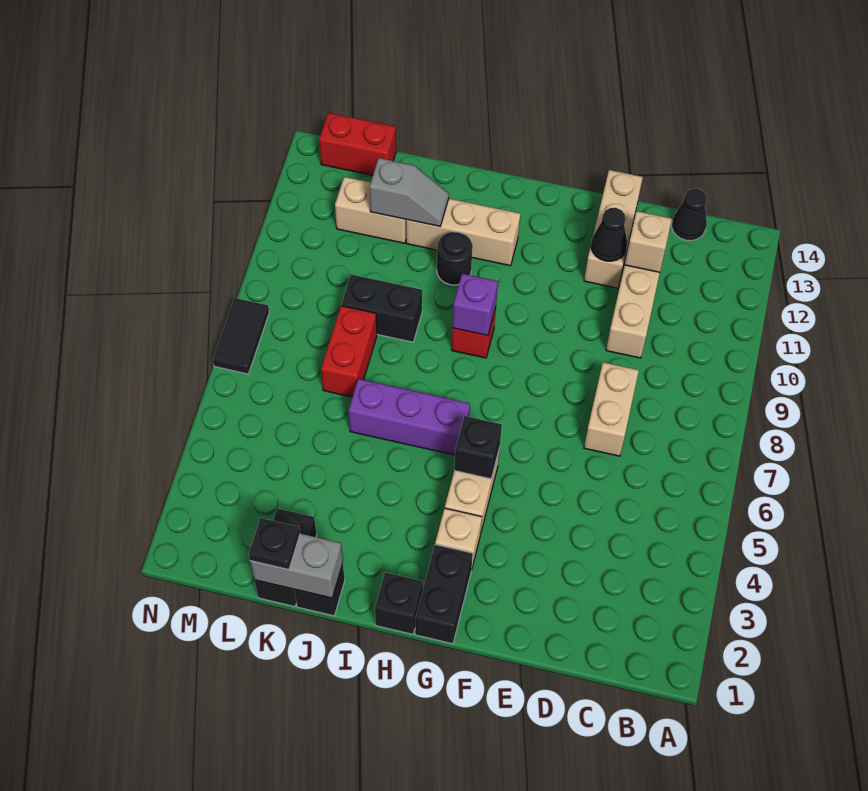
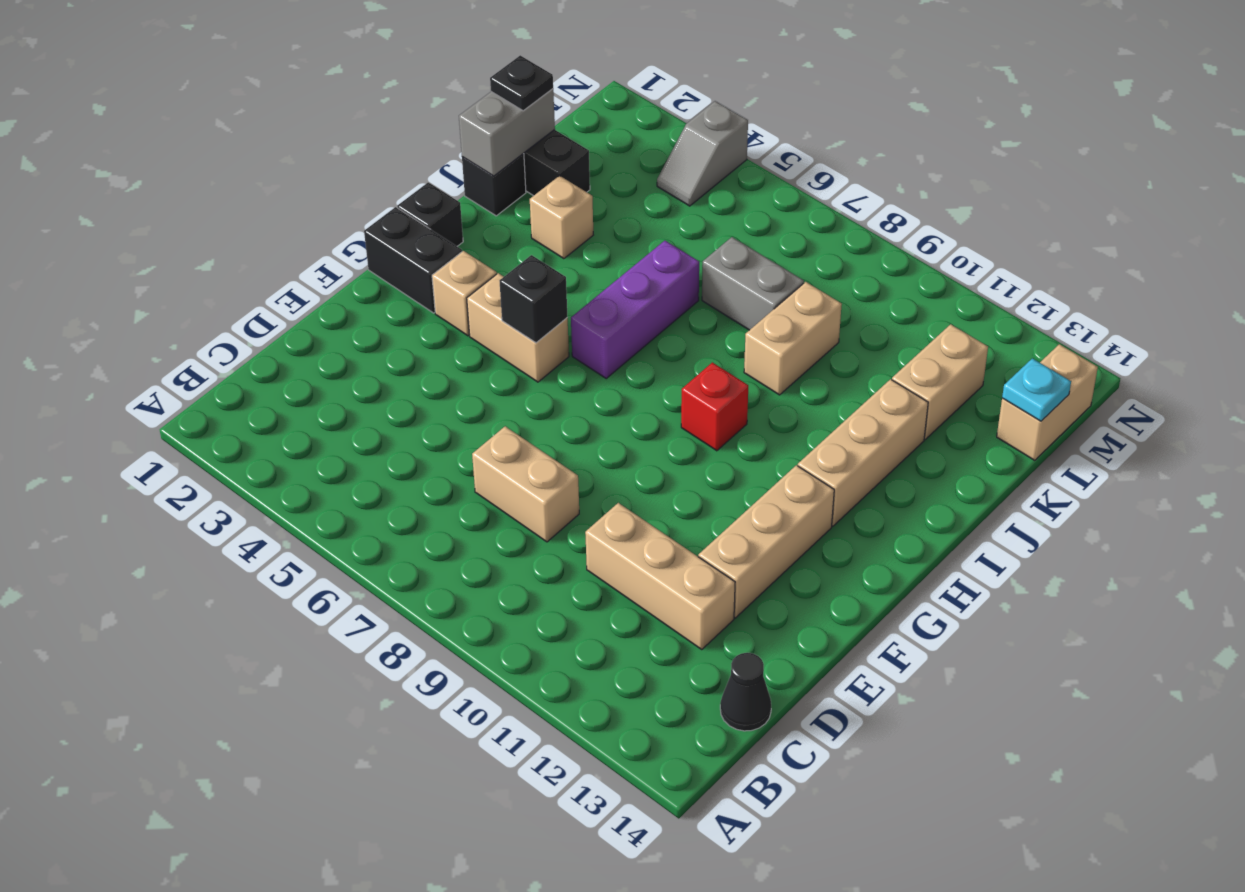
tan brick D12 level 2 -> tan brick J3 level 1
tan brick E12:E14 level 1 -> tan brick E12:G12 level 1
black cone E12 level 2 -> none
purple brick H9 level 2 -> none
black round brick I11 level 1 -> none
black brick J9:K9 level 1 -> tan brick J9:K9 level 1
grey slope J12:K12 level 2 top K -> grey slope M4:N4 level 1 top N
red brick K7:K8 level 1 -> grey brick K7:K8 level 1
red brick L14:M14 level 1 -> tan brick L14:M14 level 1
none -> cyan plate L14 level 2
black tile N7:N8 level 1 -> none

